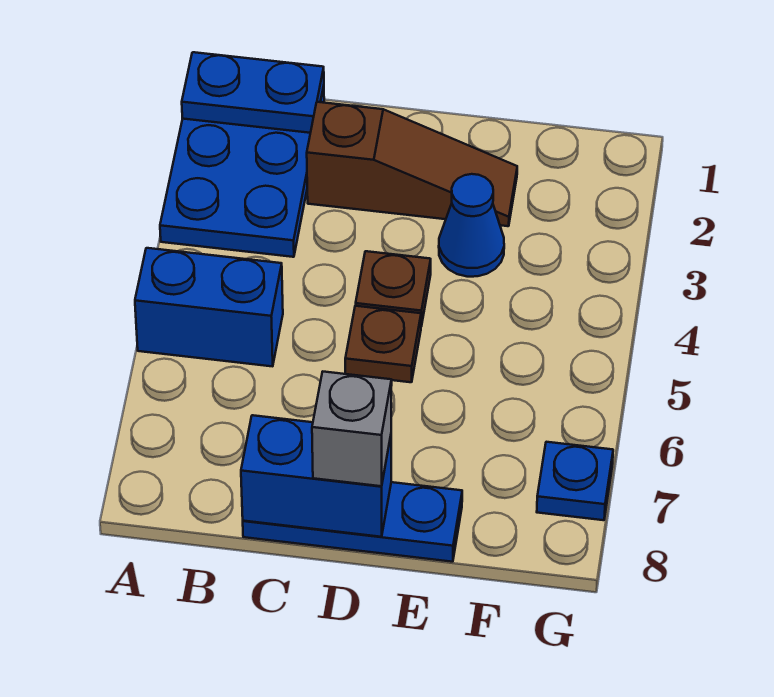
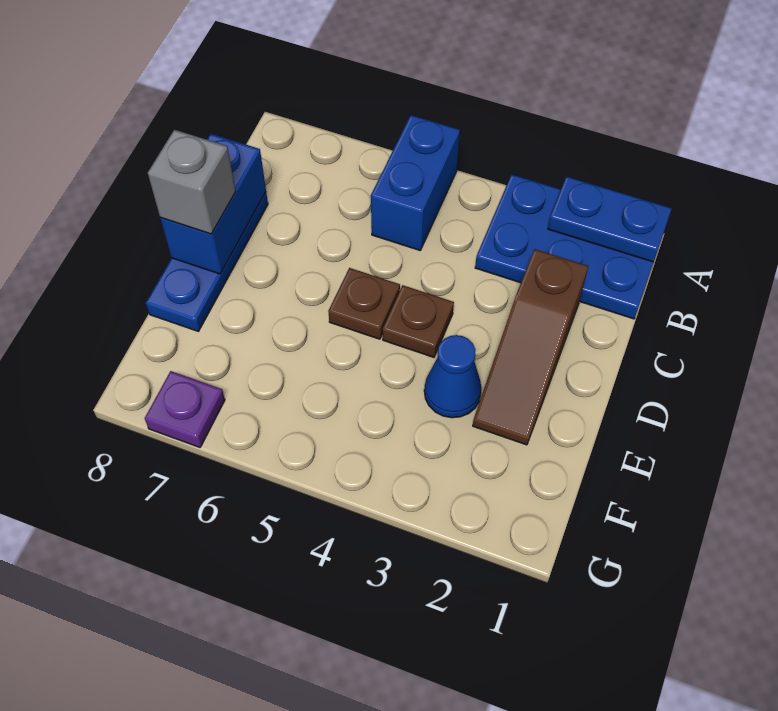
blue plate A1:B1 level 2 -> blue plate A1:A2 level 2
blue plate G7 level 1 -> purple plate G7 level 1

